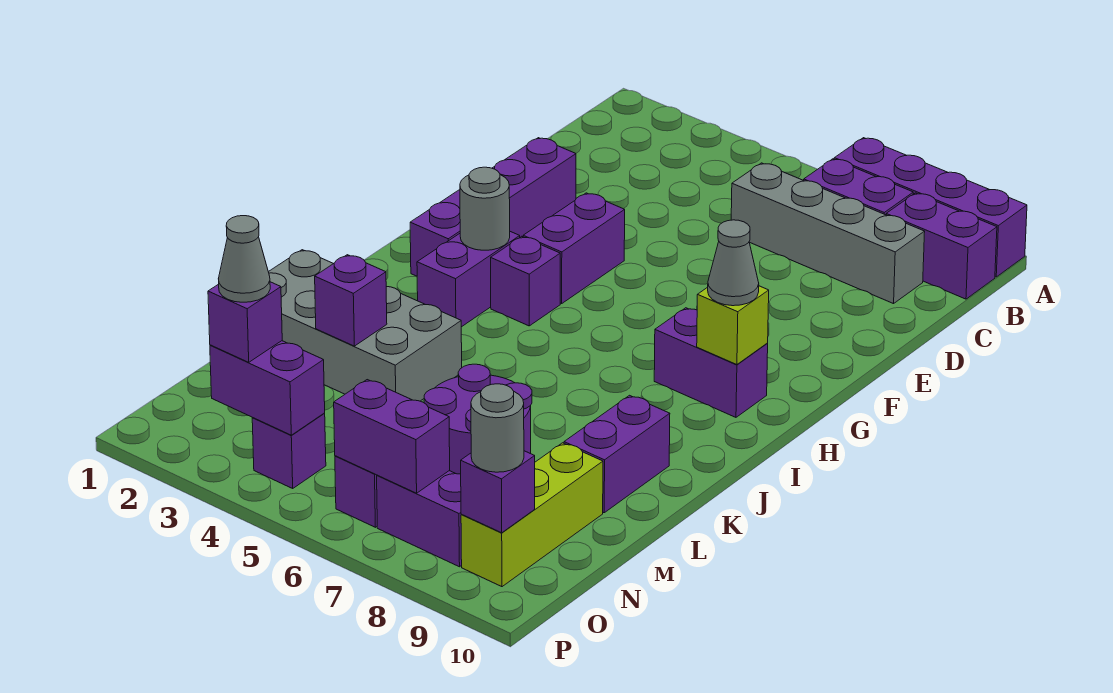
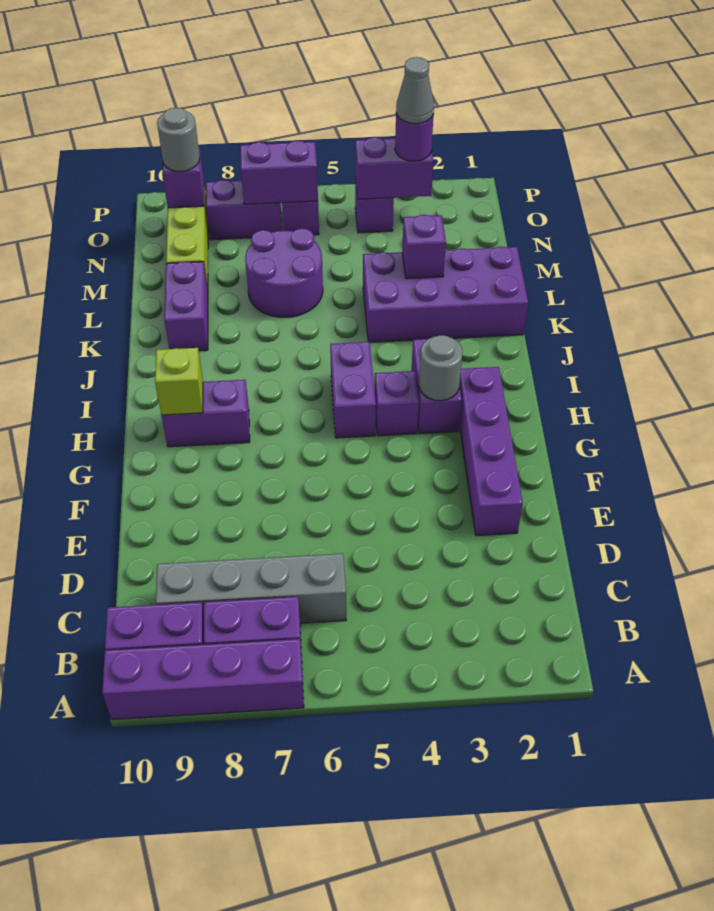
purple brick F4:G4 level 1 -> purple brick H5:I5 level 1
grey cone H9 level 3 -> none
grey brick K1:L4 level 1 -> purple brick K1:L4 level 1
purple brick O3 level 3 -> purple round brick O3 level 3

